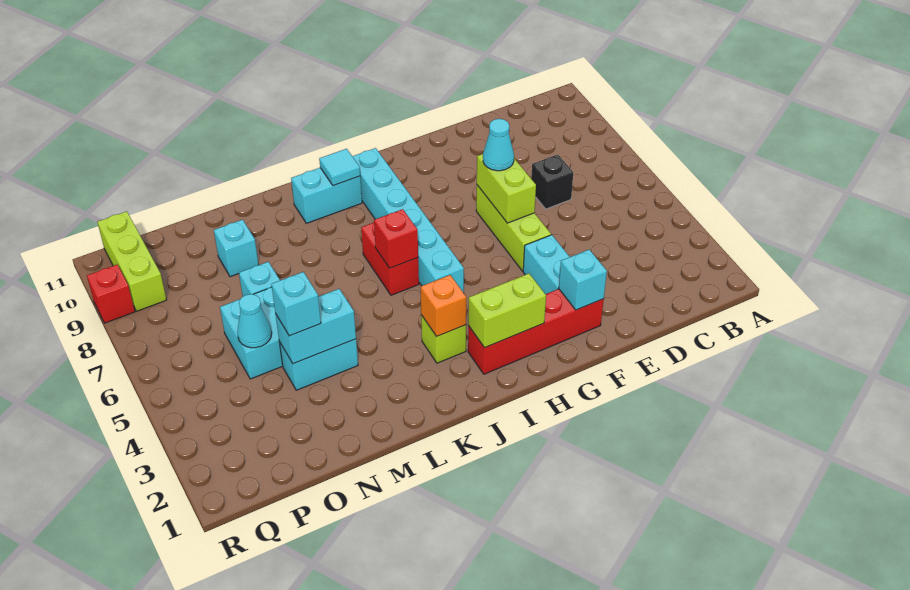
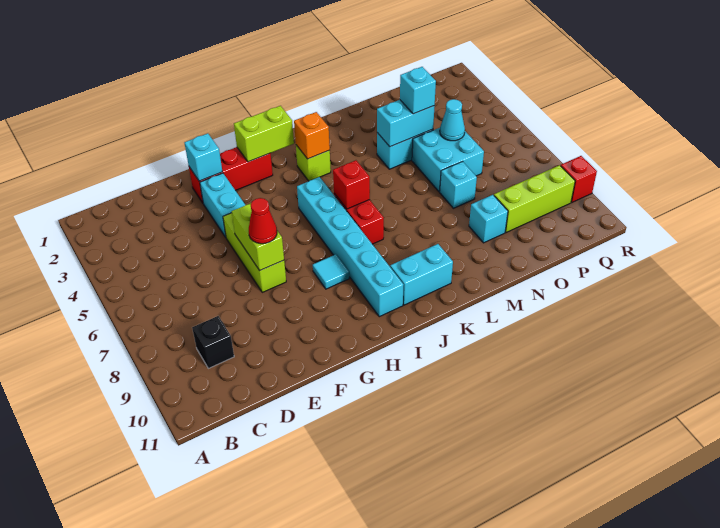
black brick D7 level 1 -> black brick C9 level 1
red brick F2:I2 level 1 -> red brick F2:H2 level 1
cyan cone F7 level 3 -> red cone F7 level 3
cyan tile J10 level 2 -> cyan tile H8 level 1
lime brick Q9:Q11 level 1 -> lime brick O9:Q9 level 1

